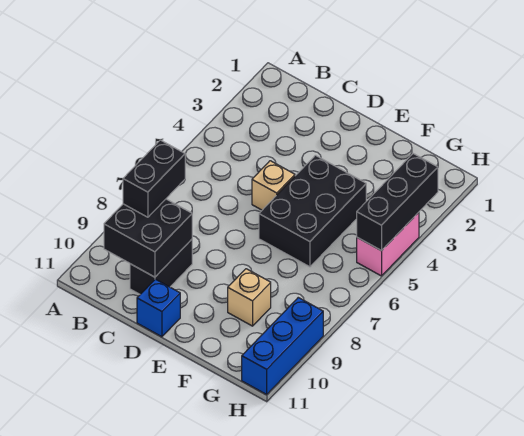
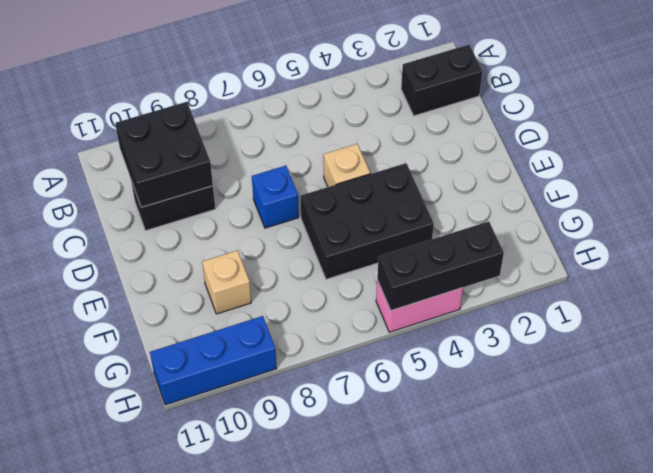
black brick B8:B9 level 3 -> black brick B1:B2 level 1
blue brick D11 level 1 -> blue brick D7 level 1

